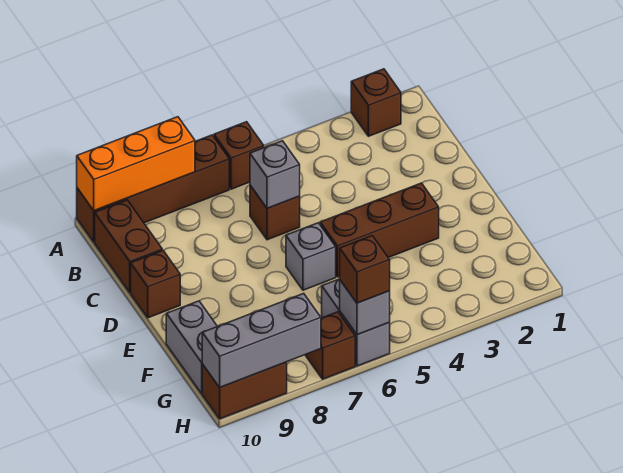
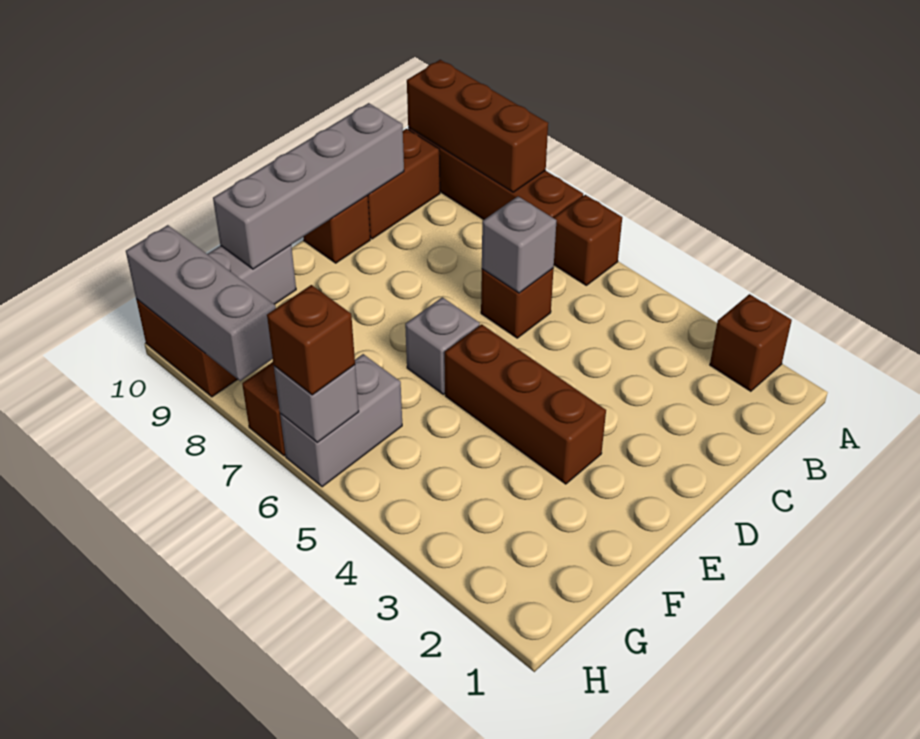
orange brick A8:A10 level 2 -> brown brick A8:A10 level 2
none -> grey brick C10:F10 level 2

